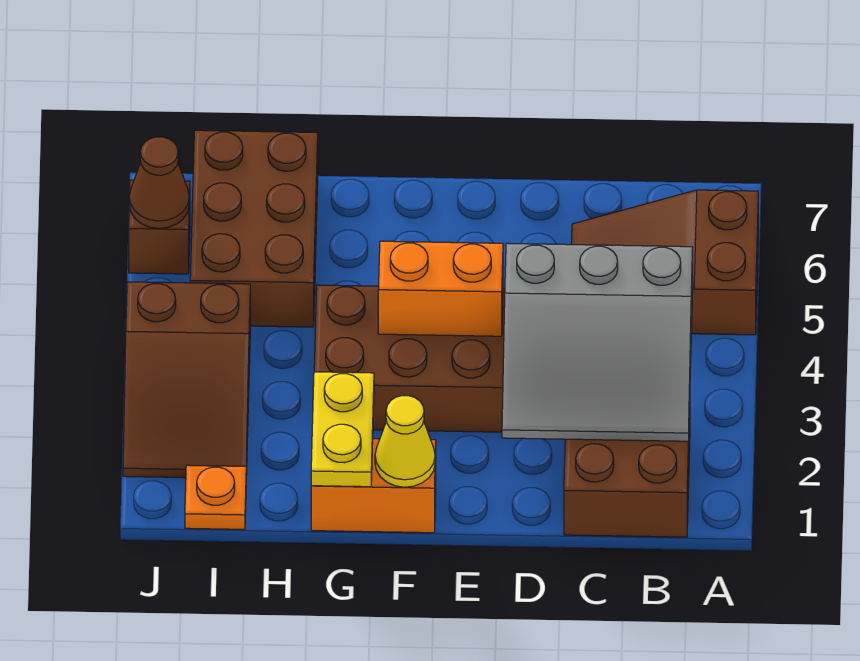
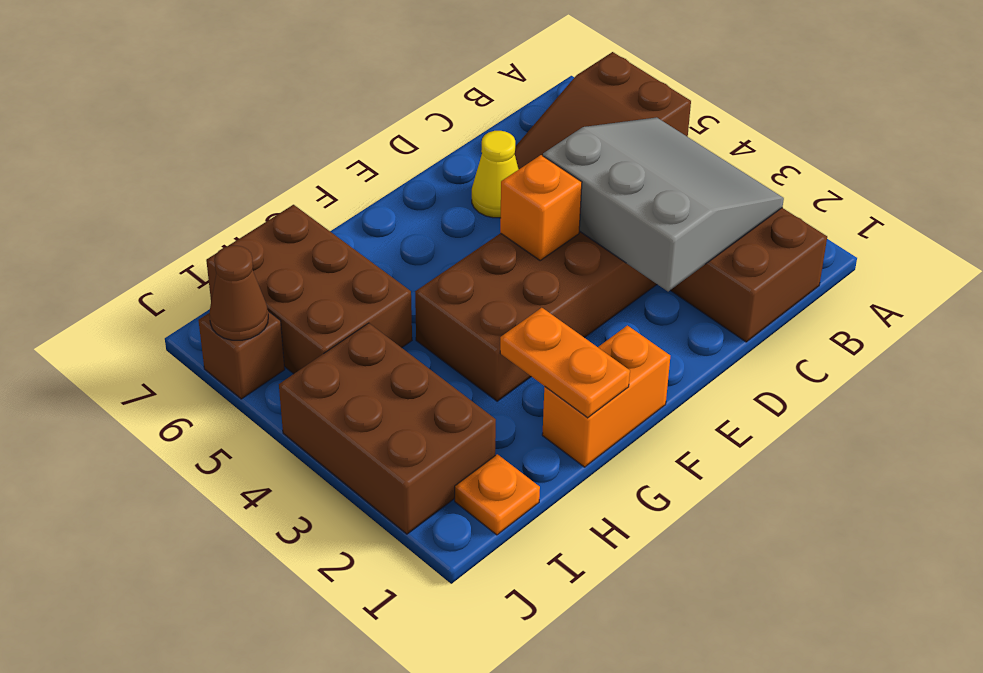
grey slope B2:D4 level 2 top 4 -> grey slope B2:D4 level 2 top D
orange brick E4:F4 level 2 -> orange brick E4 level 2
yellow cone F1 level 2 -> yellow cone D6 level 1
yellow plate G1:G2 level 2 -> orange plate G1:G2 level 2
brown slope I2:J4 level 1 top 4 -> brown brick I2:J4 level 1

